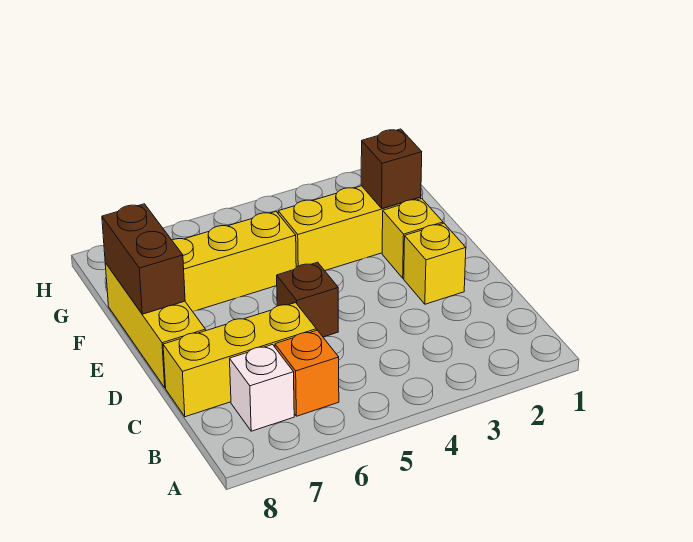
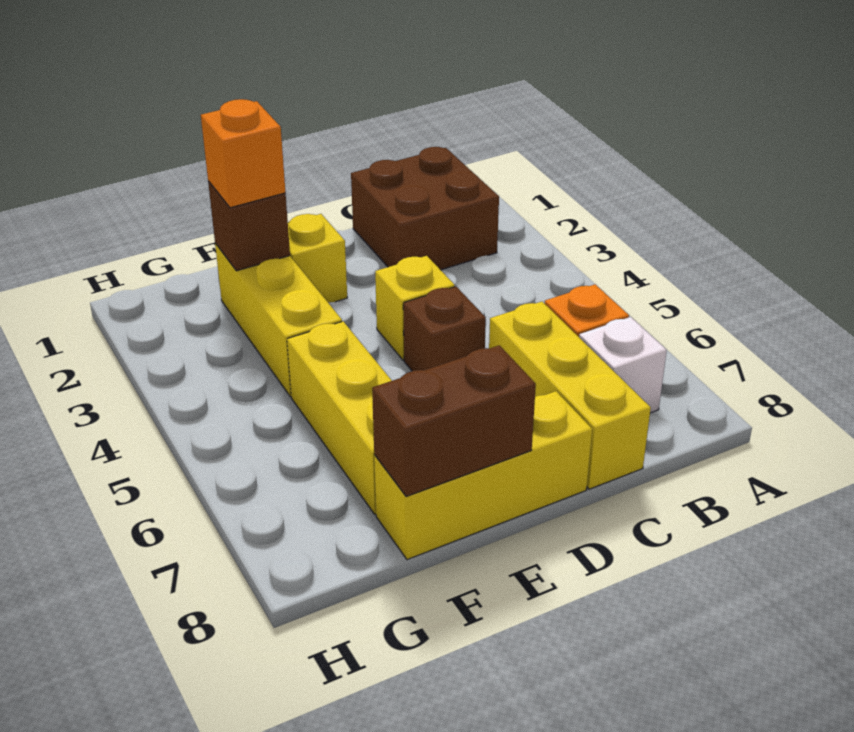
none -> brown brick B1:C2 level 1
yellow brick D2 level 1 -> yellow brick D4 level 1
none -> orange brick F2 level 3

